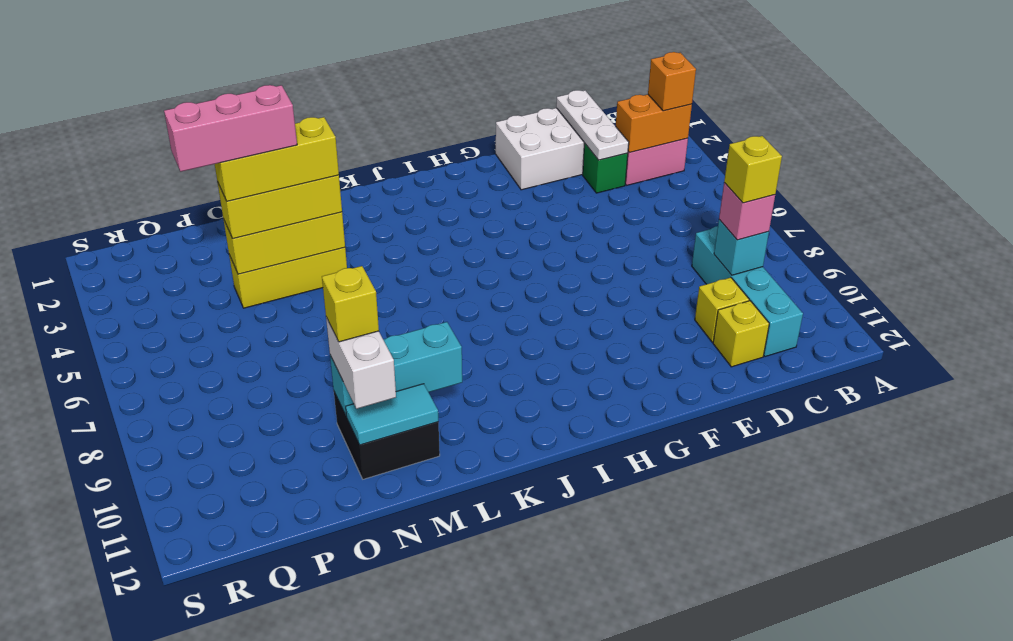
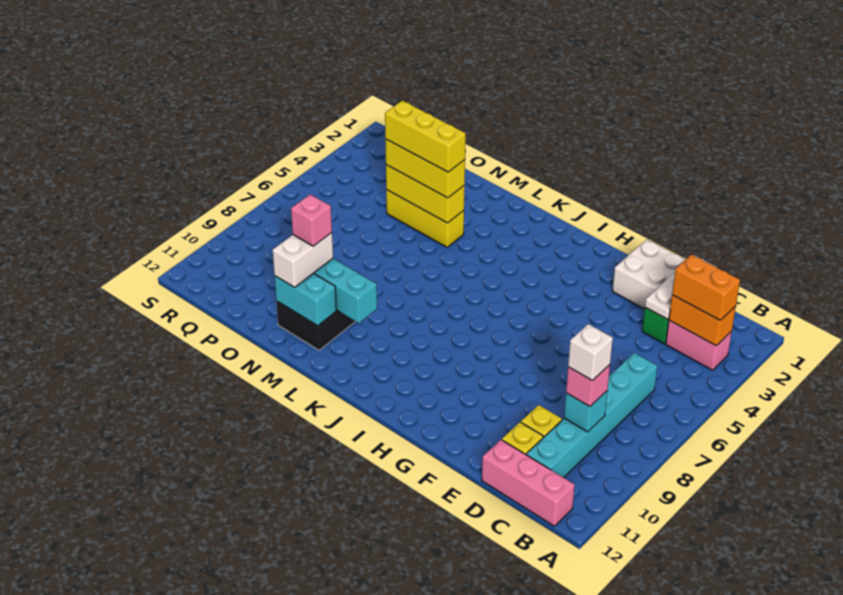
orange brick B3 level 3 -> orange brick B3:C3 level 3
cyan brick C8:C11 level 1 -> cyan brick C6:C11 level 1
yellow brick C9 level 4 -> white brick C9 level 4
cyan tile M11:N11 level 2 -> cyan brick M11:N11 level 2
pink brick N4:P4 level 5 -> pink brick B12:D12 level 1
yellow brick N10 level 4 -> pink brick N10 level 4

